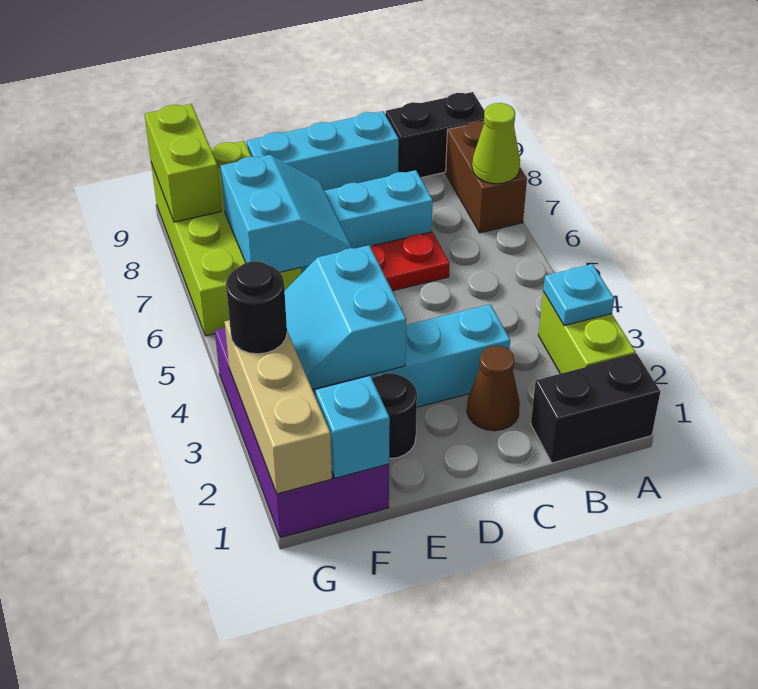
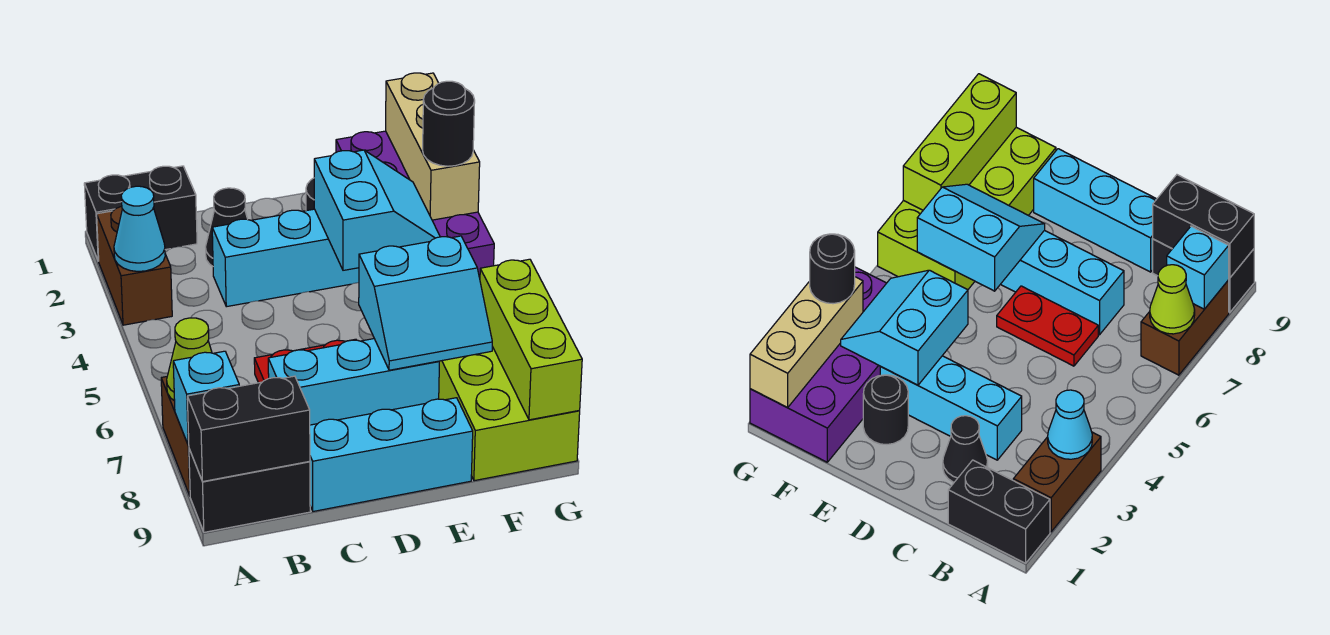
lime brick A2:A3 level 1 -> brown brick A2:A3 level 1
cyan plate A3 level 2 -> cyan cone A3 level 2
none -> black brick A9:B9 level 2
brown cone C2 level 1 -> black cone C2 level 1
cyan slope E6:F7 level 2 top F -> cyan slope E6:F7 level 2 top 6
cyan brick F1 level 2 -> cyan brick A8 level 2
lime brick G8:G9 level 2 -> lime brick G7:G9 level 2

